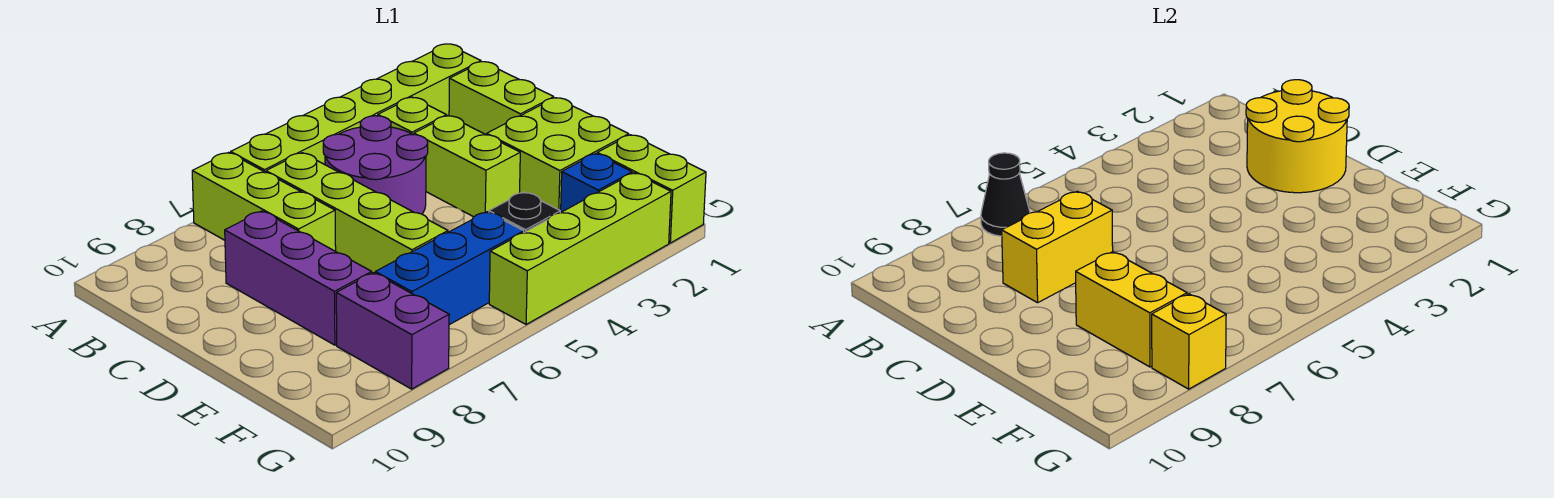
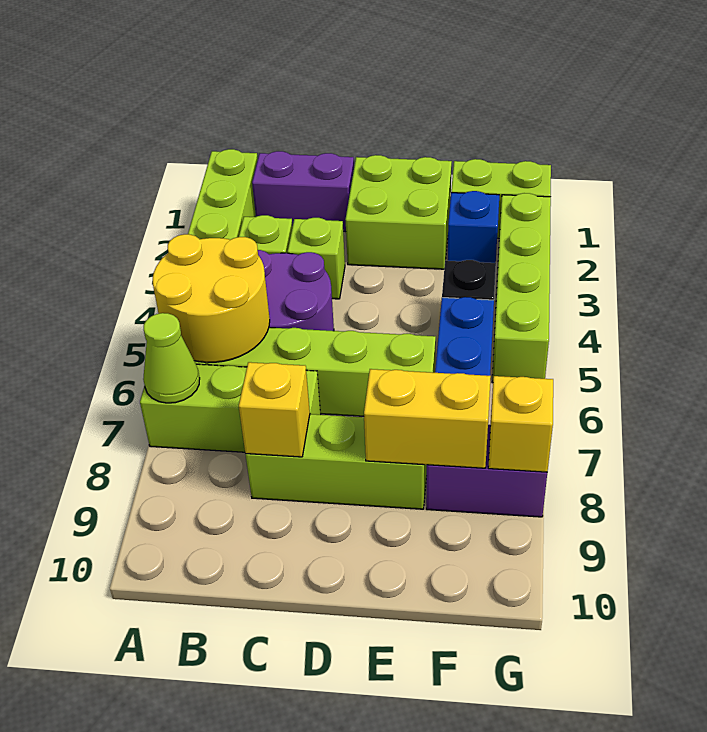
black cone A7 level 2 -> lime cone A7 level 2
lime brick B1:C1 level 1 -> purple brick B1:C1 level 1
yellow round brick C1:D2 level 2 -> yellow round brick A5:B6 level 2
lime brick C3:D3 level 1 -> lime brick C3 level 1
yellow brick C7:C8 level 2 -> yellow brick C8 level 2
purple brick C8:E8 level 1 -> lime brick C8:E8 level 1

